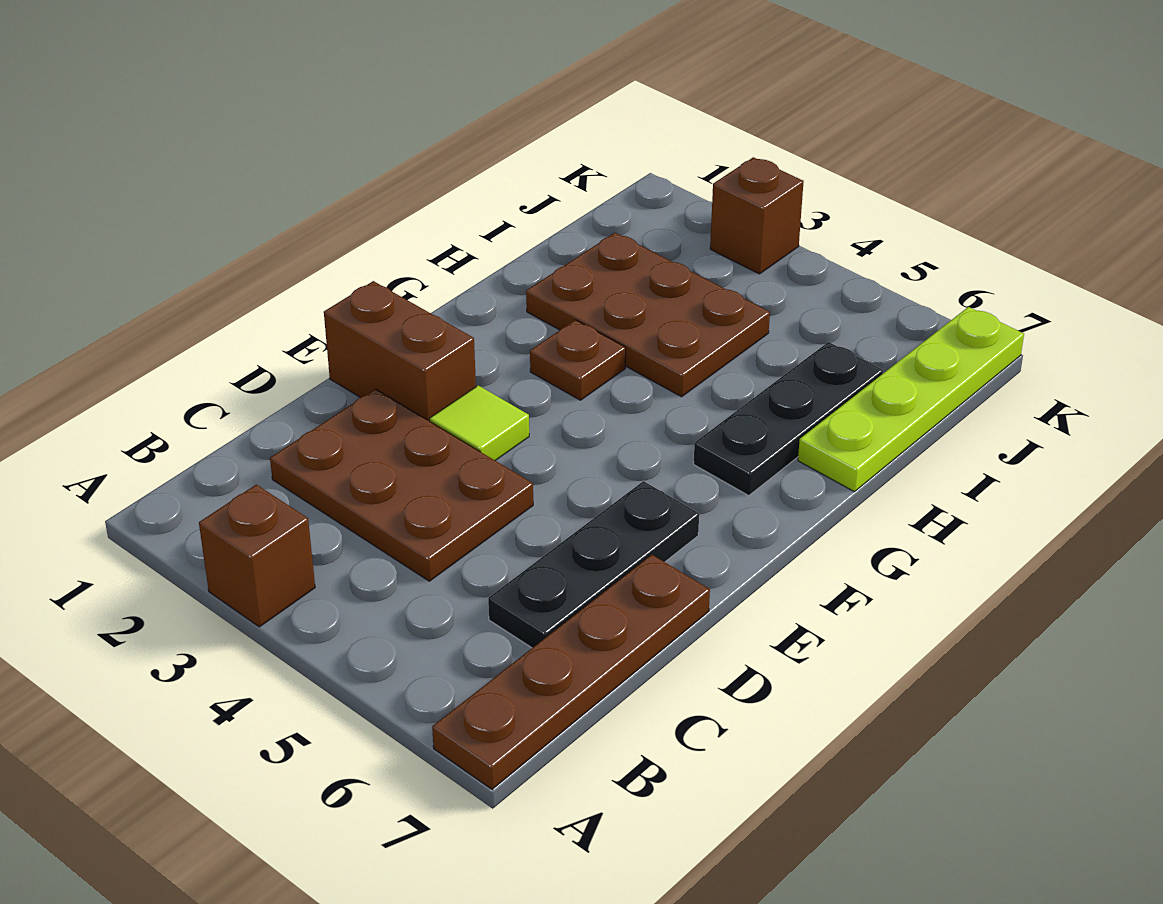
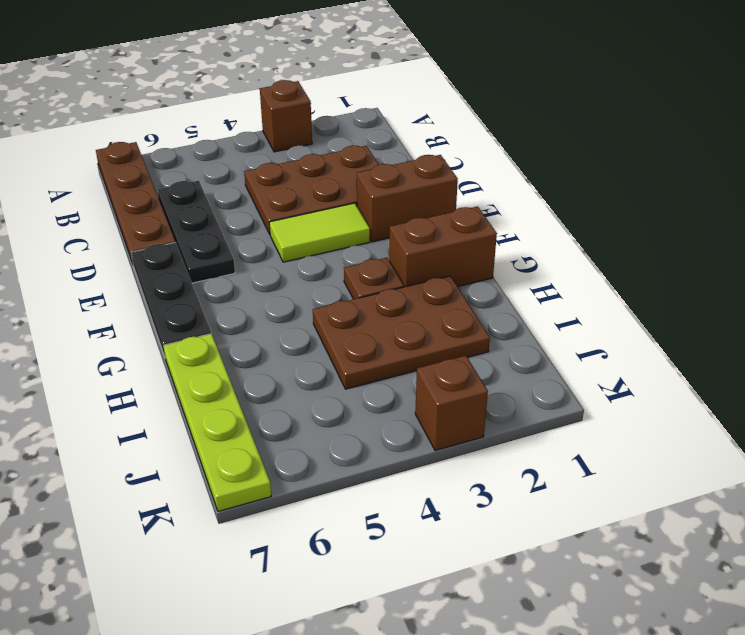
lime tile E3 level 1 -> lime tile E3:E4 level 1
none -> brown brick G1:G2 level 1
black plate G6:I6 level 1 -> black plate E7:G7 level 1

